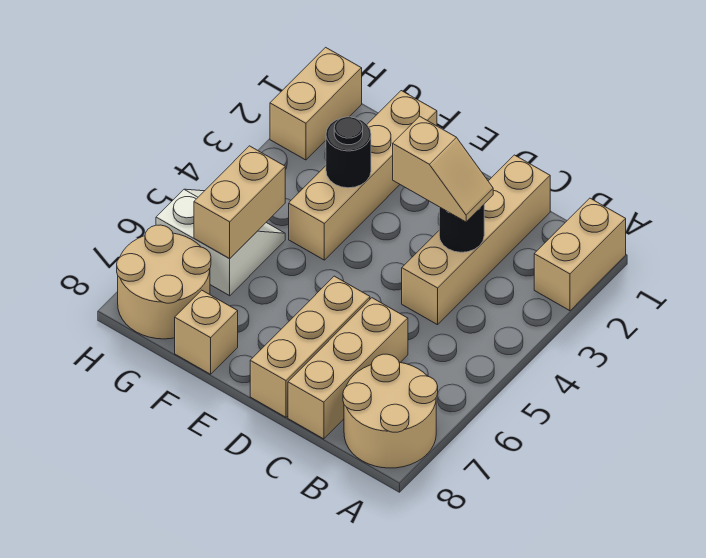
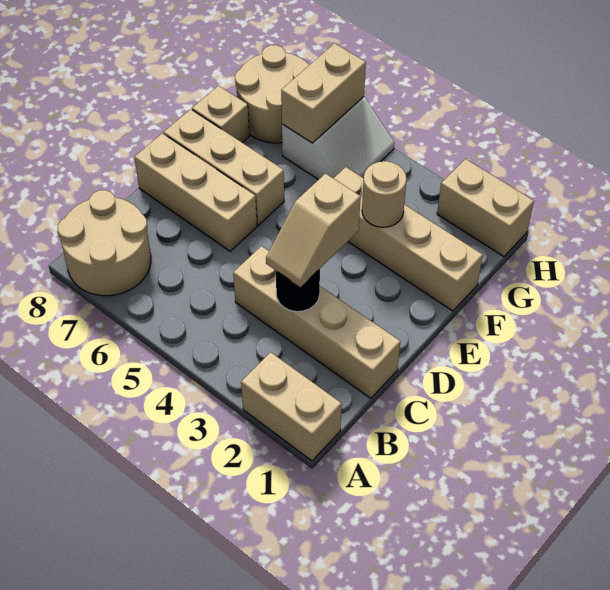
tan brick C6:C8 level 1 -> tan brick E6:E8 level 1
black round brick F3 level 2 -> tan round brick F3 level 2
tan brick G5:G6 level 2 -> tan brick G6:H6 level 2

